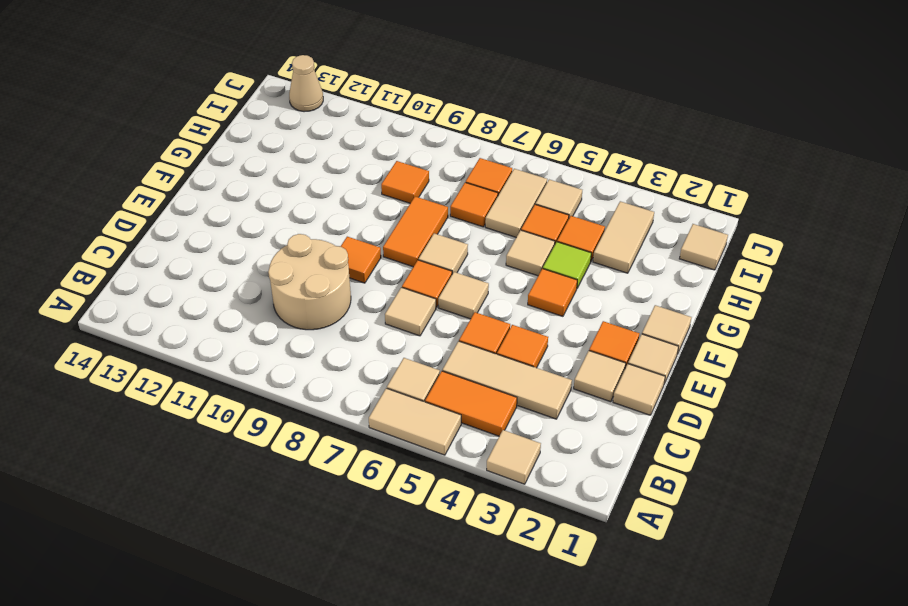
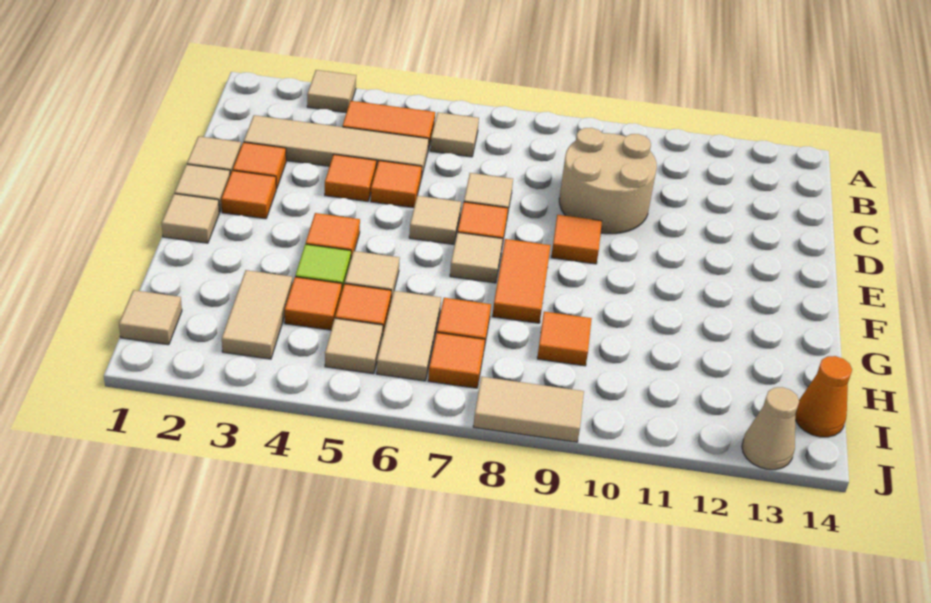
tan tile A5:A6 level 1 -> tan tile J8:J9 level 1
tan tile C3:C5 level 1 -> tan tile C2:C5 level 1
tan tile D2 level 1 -> orange tile D2 level 1
none -> orange cone I14 level 1

